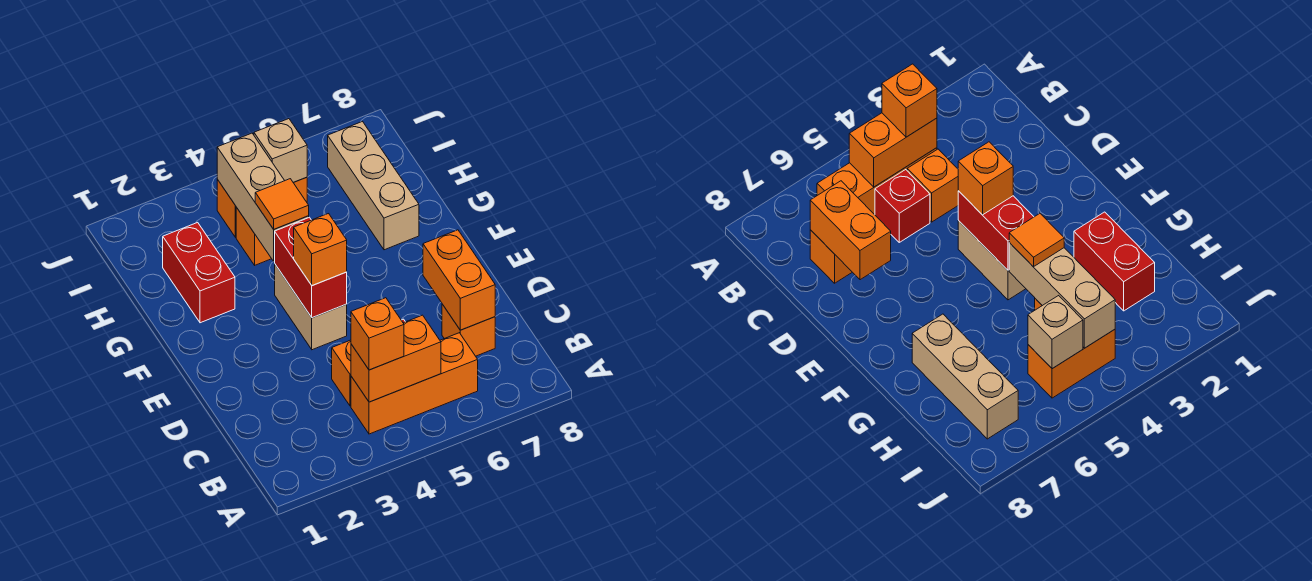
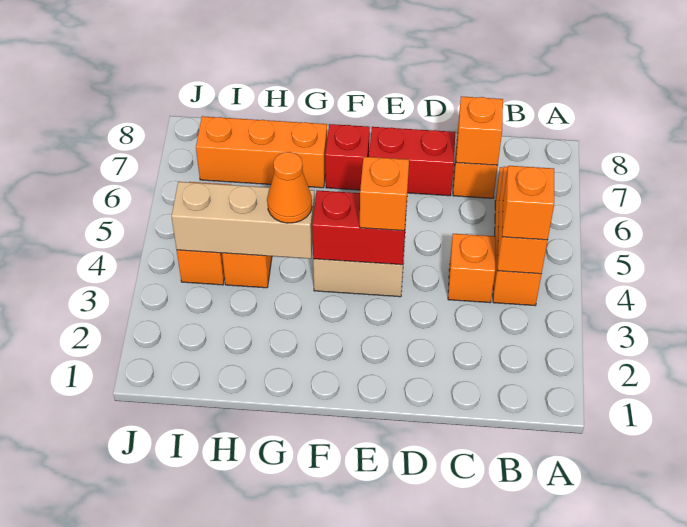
red brick C5 level 1 -> red brick F7 level 1
orange brick C7:D7 level 2 -> orange brick C7 level 2
red brick G2:H2 level 1 -> red brick D7:E7 level 1
orange tile G4 level 3 -> orange cone G4 level 3
tan brick G7:I7 level 1 -> orange brick G7:I7 level 1
tan brick I5 level 2 -> none

